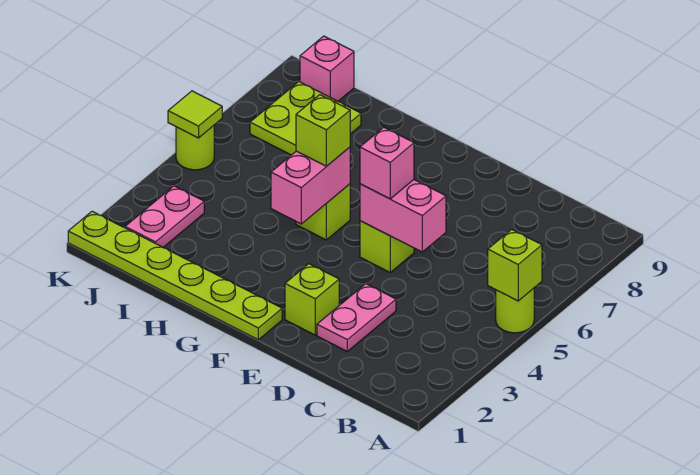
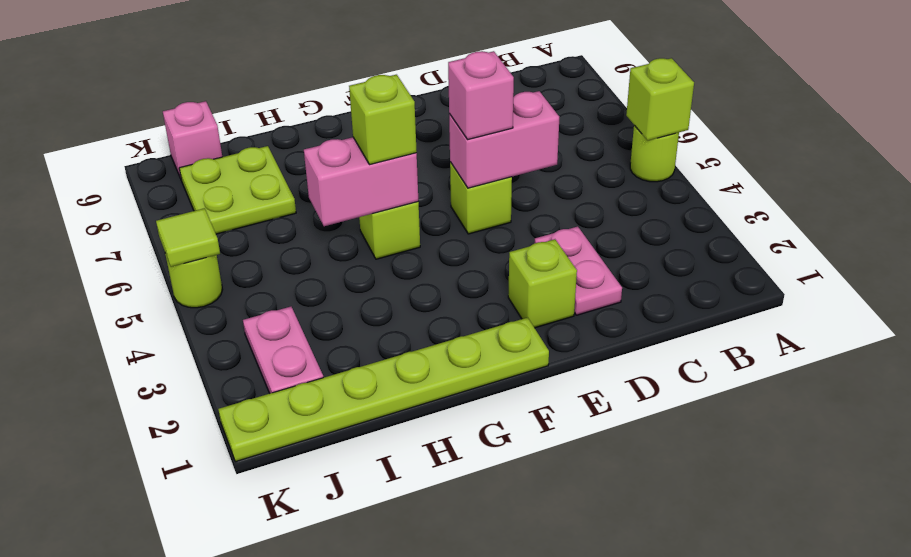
pink brick G4:G5 level 2 -> pink brick G5:H5 level 2

